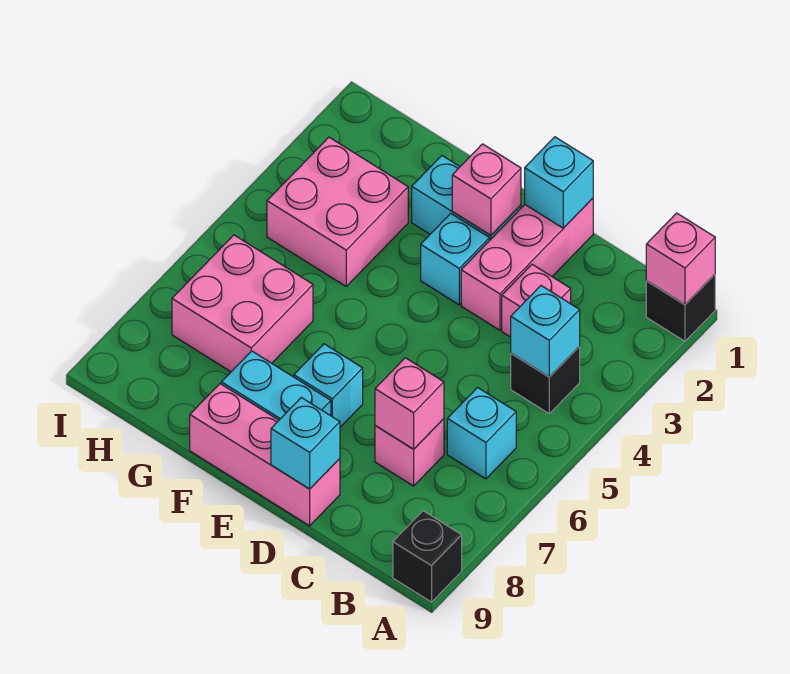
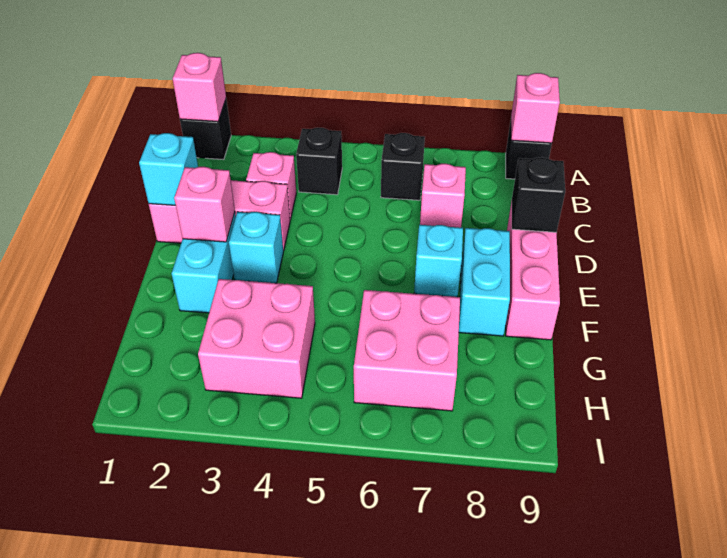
cyan brick B4 level 2 -> none
cyan brick B6 level 1 -> black brick B6 level 1
pink brick C7 level 2 -> pink brick A9 level 2
cyan brick D9 level 2 -> black brick D9 level 2

